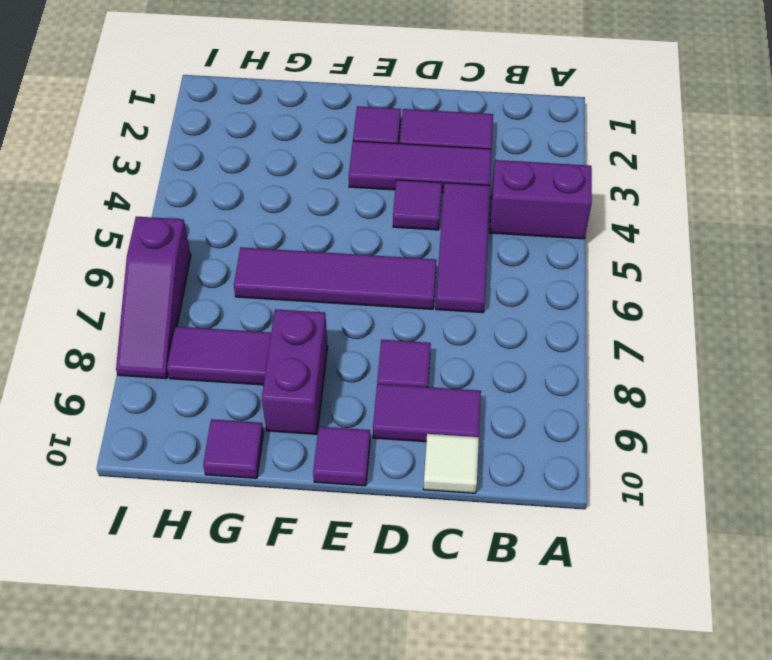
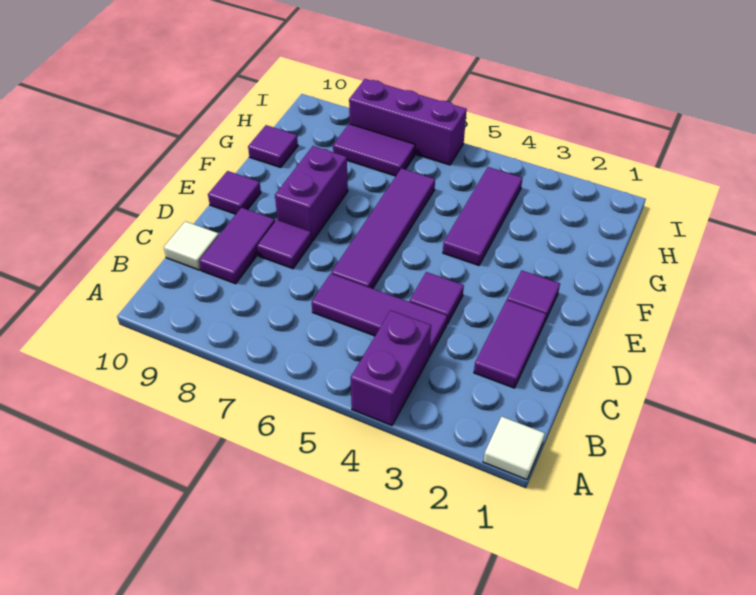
none -> white tile A1 level 1
purple tile C3:E3 level 1 -> purple tile F4:H4 level 1
purple brick F8:F9 level 1 -> purple brick E8:F8 level 1
purple tile G8:H8 level 1 -> purple tile H7:H8 level 1
purple slope I6:I8 level 1 top 6 -> purple brick I6:I8 level 1

